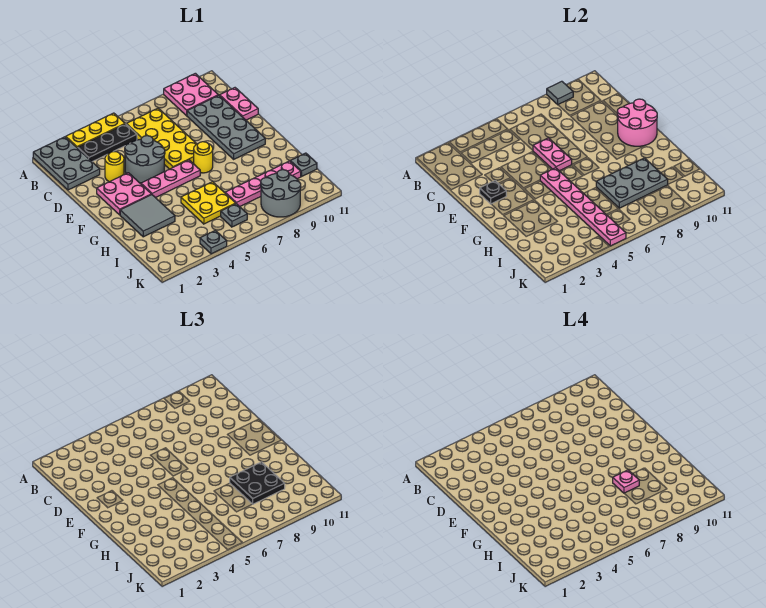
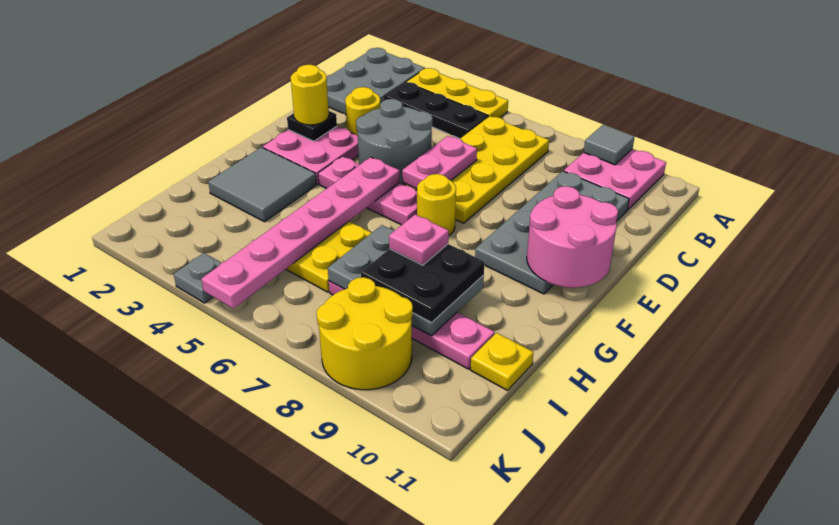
pink plate C11:D11 level 1 -> none
none -> yellow round brick E2 level 3
grey plate I11 level 1 -> yellow plate I11 level 1
grey plate J6 level 1 -> none
grey round brick J8:K9 level 1 -> yellow round brick J8:K9 level 1

